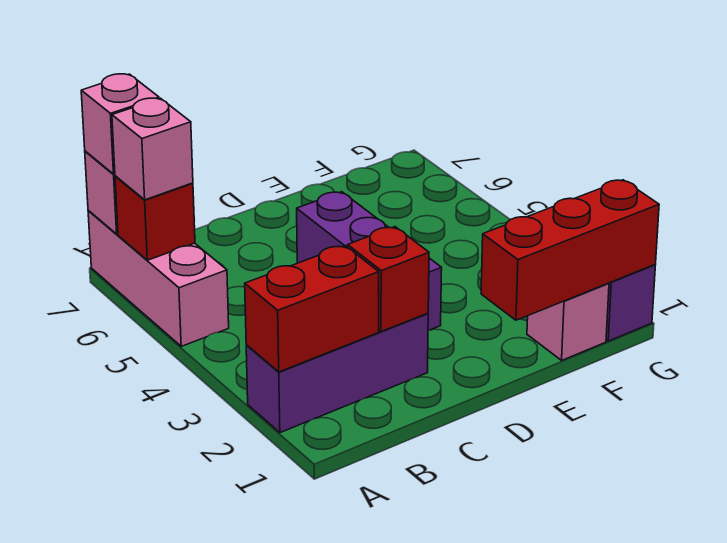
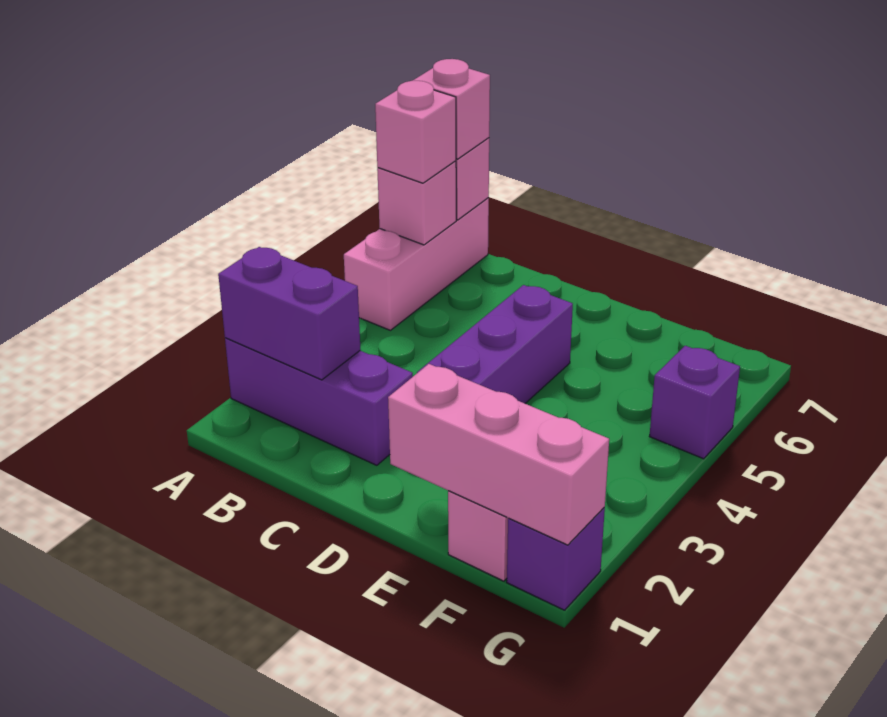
red brick A2:B2 level 2 -> purple brick A2:B2 level 2
red brick A6 level 2 -> pink brick A6 level 2
red brick C2 level 2 -> none
red brick E1:G1 level 2 -> pink brick E1:G1 level 2
none -> purple brick G5 level 1

